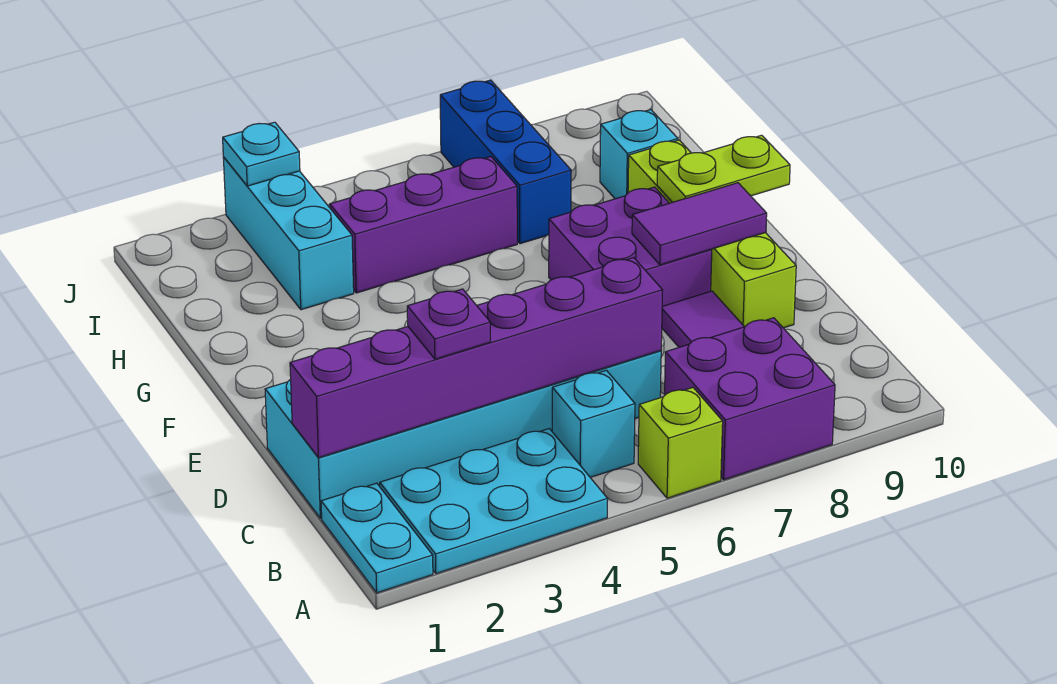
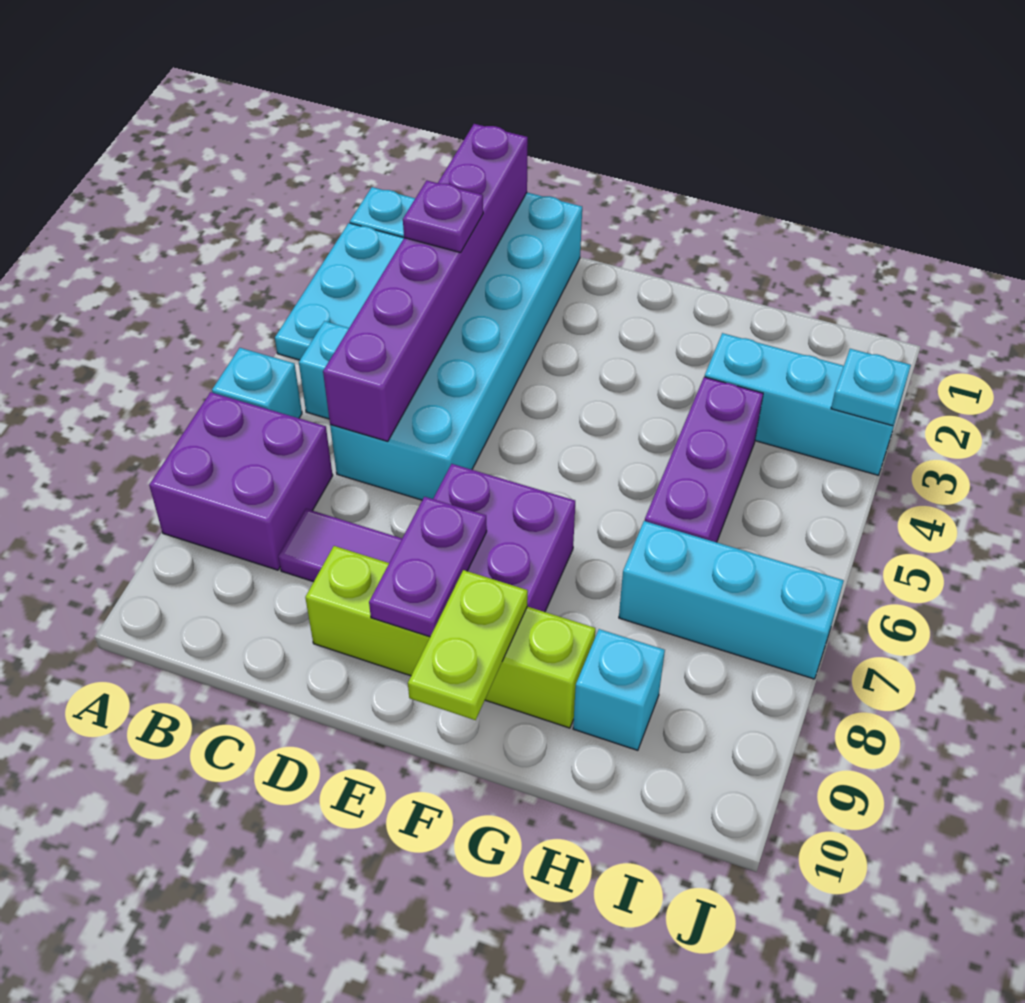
lime brick A6 level 1 -> cyan brick A6 level 1
purple tile E8:E9 level 2 -> purple plate E8:E9 level 2
blue brick H7:J7 level 1 -> cyan brick H7:J7 level 1

